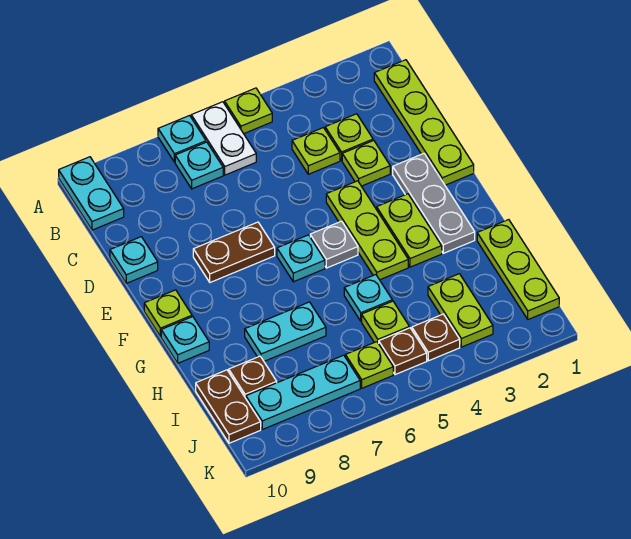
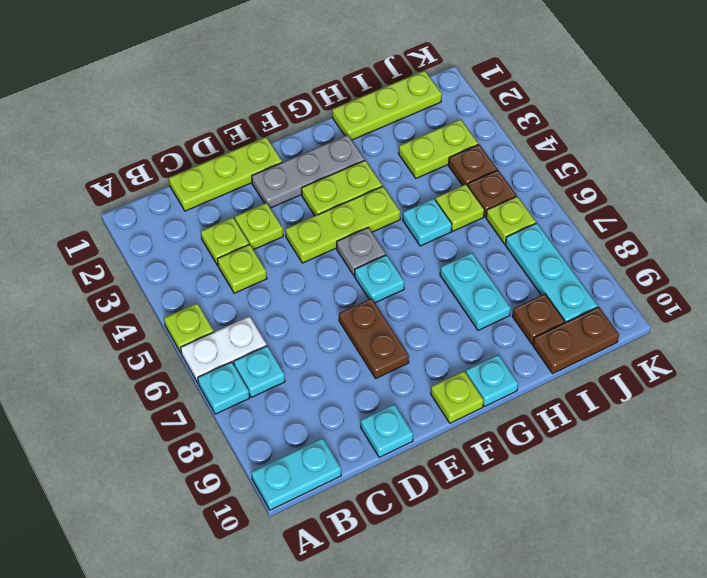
lime plate B1:E1 level 1 -> lime plate C1:E1 level 1

